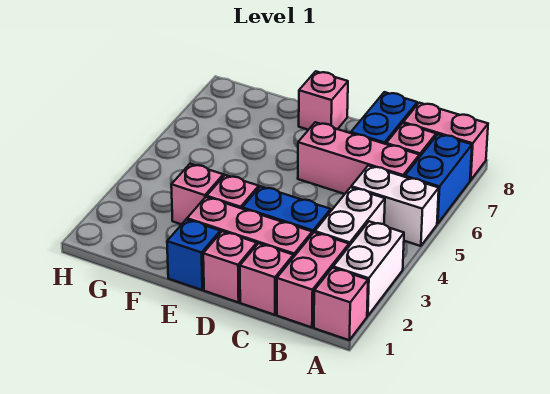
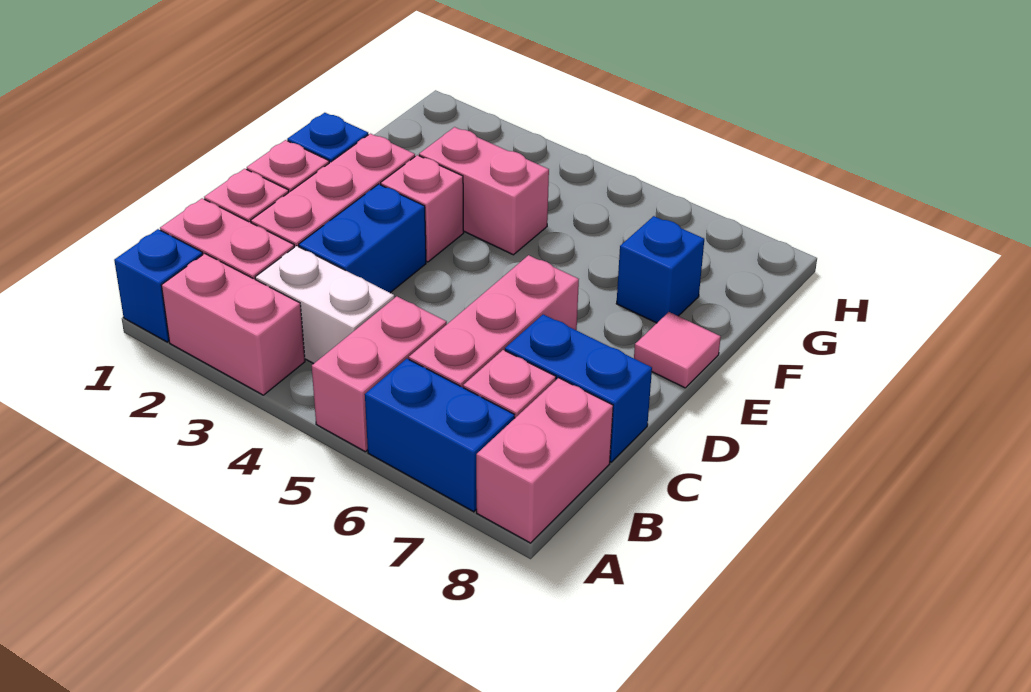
pink brick A1 level 1 -> blue brick A1 level 1
white brick A2:A3 level 1 -> pink brick A2:A3 level 1
white brick A5:B5 level 1 -> pink brick A5:B5 level 1
pink brick E8 level 1 -> pink tile E8 level 1
pink brick F3 level 1 -> pink brick F3:F4 level 1
none -> blue brick F7 level 1

